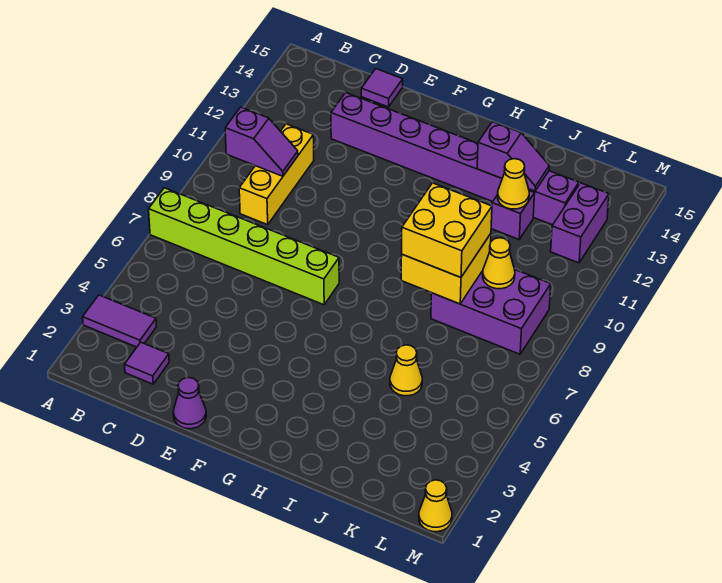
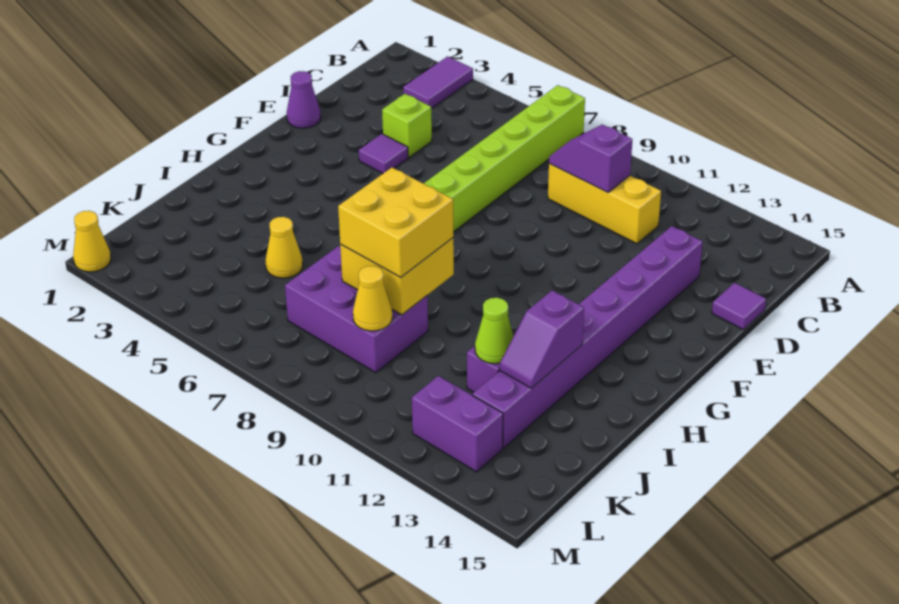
purple slope B10:C10 level 2 top B -> purple slope C9:C10 level 2 top 10
purple tile C2 level 1 -> purple tile E4 level 1
none -> lime brick D4 level 1
purple brick J8:L9 level 1 -> purple brick J7:K9 level 1
yellow cone J12 level 2 -> lime cone J12 level 2

